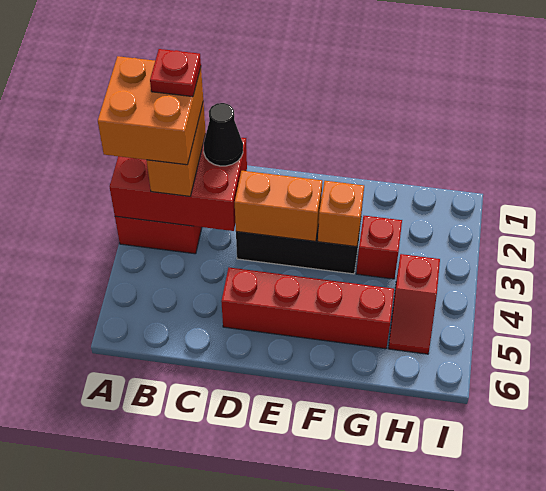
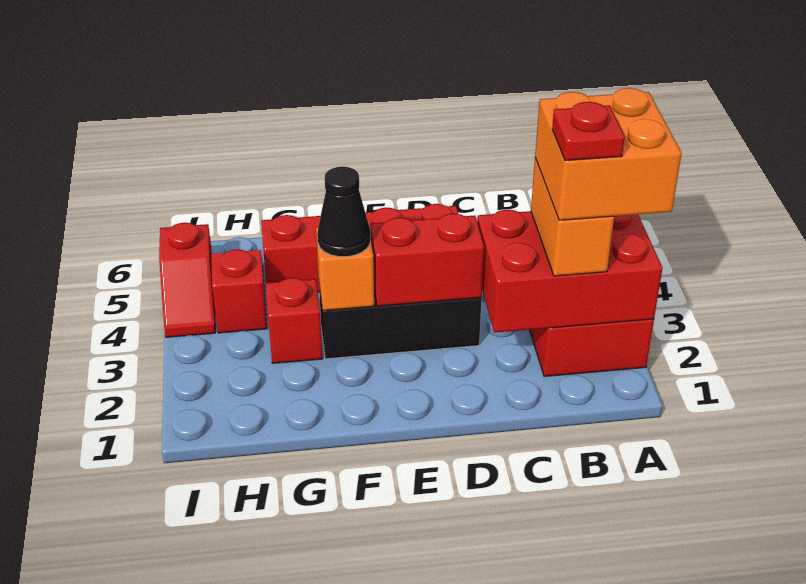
black cone C2 level 3 -> black cone F3 level 3
orange brick D3:E3 level 2 -> red brick D3:E3 level 2
none -> red slope I4:I5 level 1 top 5

